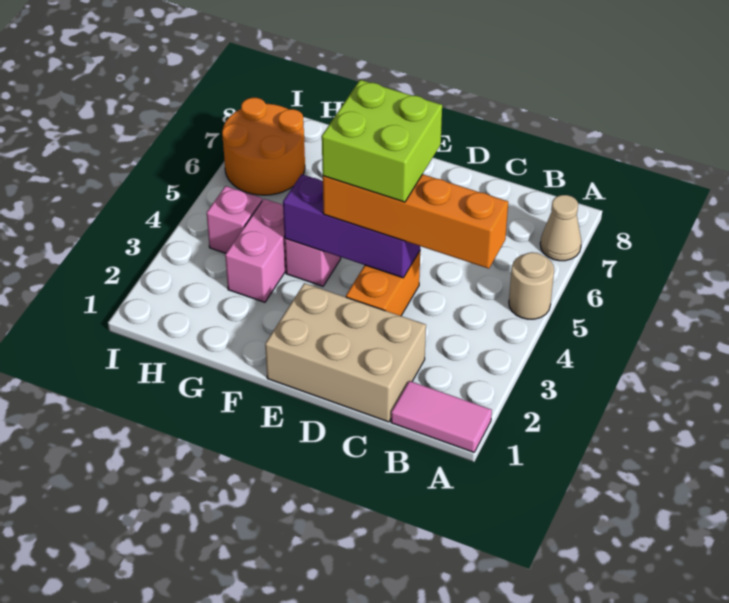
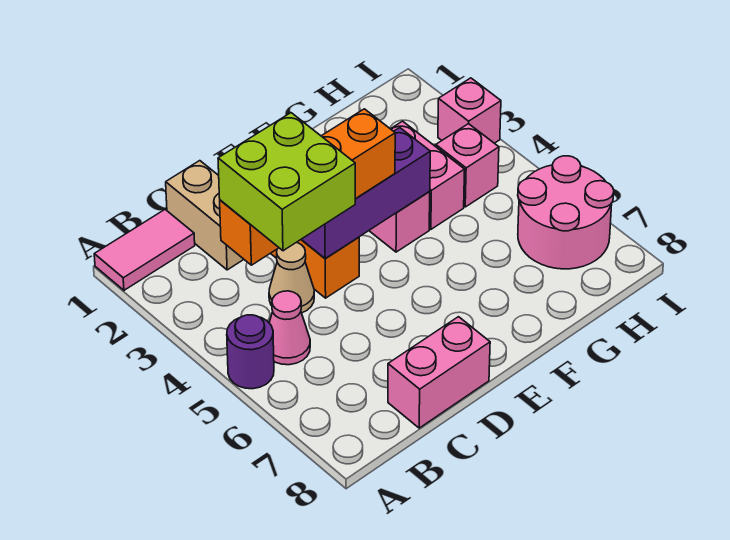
tan round brick A5 level 1 -> purple round brick A5 level 1
tan cone A7 level 1 -> tan cone C4 level 1
none -> pink cone B5 level 1
tan brick C1:E2 level 1 -> tan brick C1:C2 level 1
none -> pink brick C8:D8 level 1
lime brick D4:E5 level 4 -> lime brick B4:C5 level 4
orange round brick H6:I7 level 1 -> pink round brick H6:I7 level 1
none -> pink brick I3 level 1

